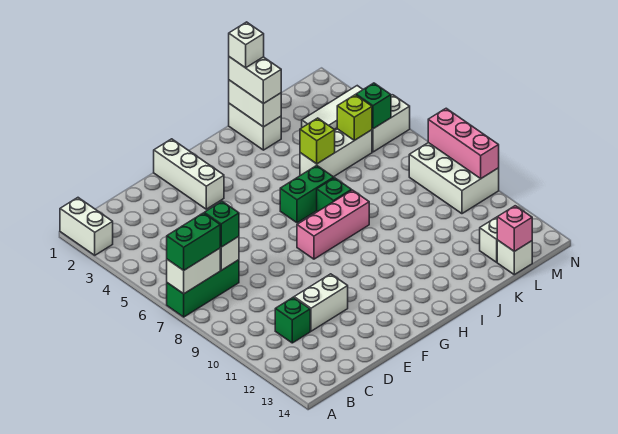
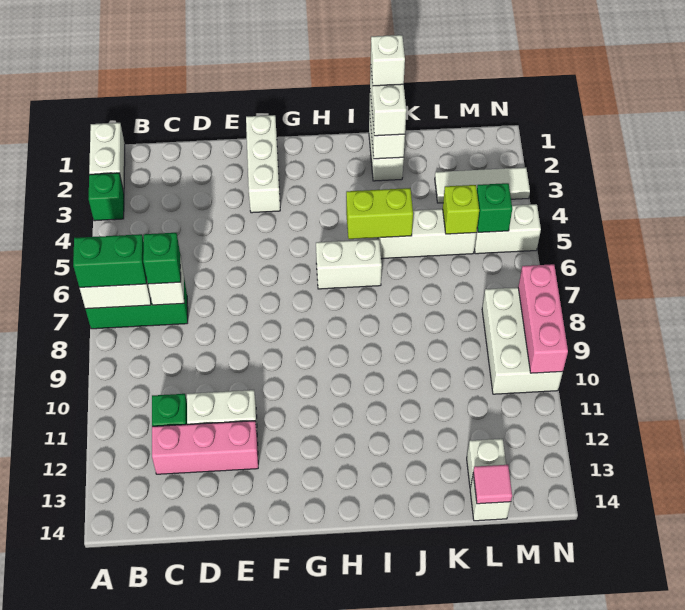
pink brick G8:I8 level 1 -> pink brick C12:E12 level 1
green brick H6:I6 level 1 -> white brick H6:I6 level 1
green brick I7 level 1 -> green brick A3 level 1
lime brick J5 level 2 -> lime brick I5:J5 level 2
pink brick L14 level 2 -> pink tile L14 level 2

